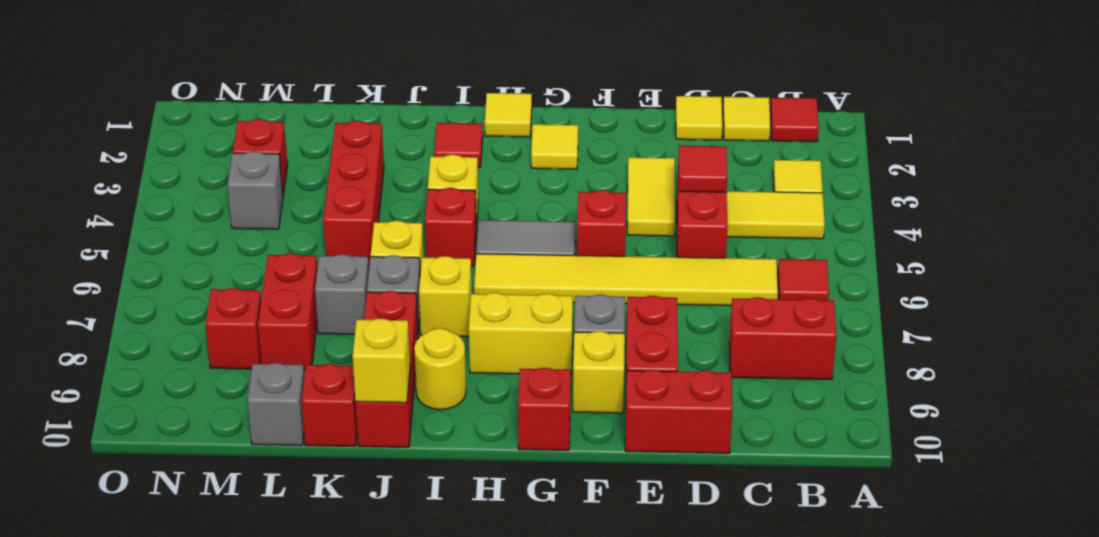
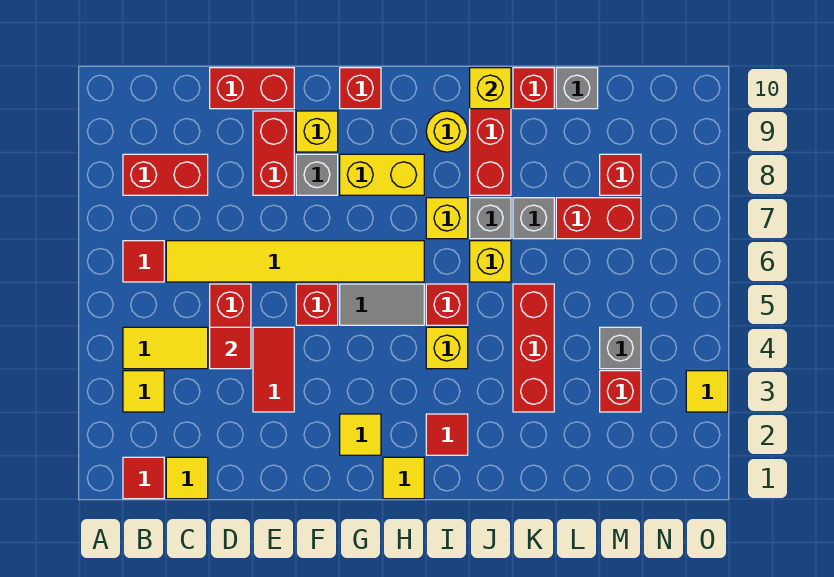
yellow tile D1 level 1 -> yellow tile O3 level 1
yellow tile E3:E4 level 1 -> red tile E3:E4 level 1
red brick L7:L8 level 1 -> red brick L7:M7 level 1

